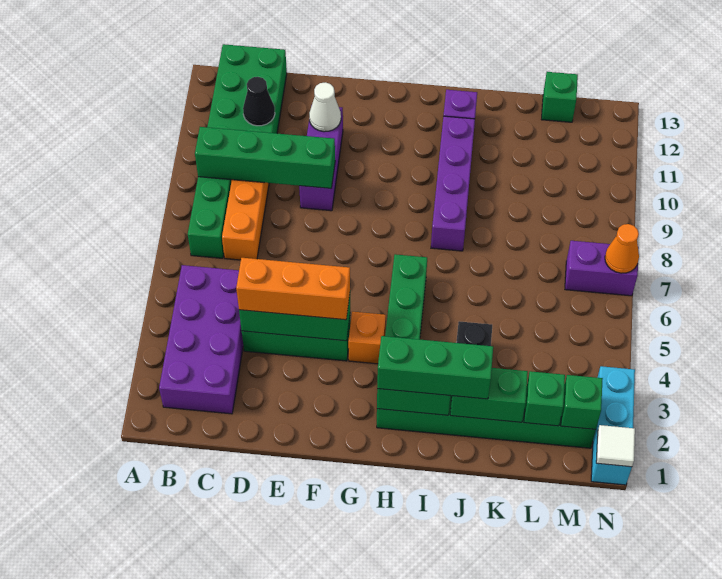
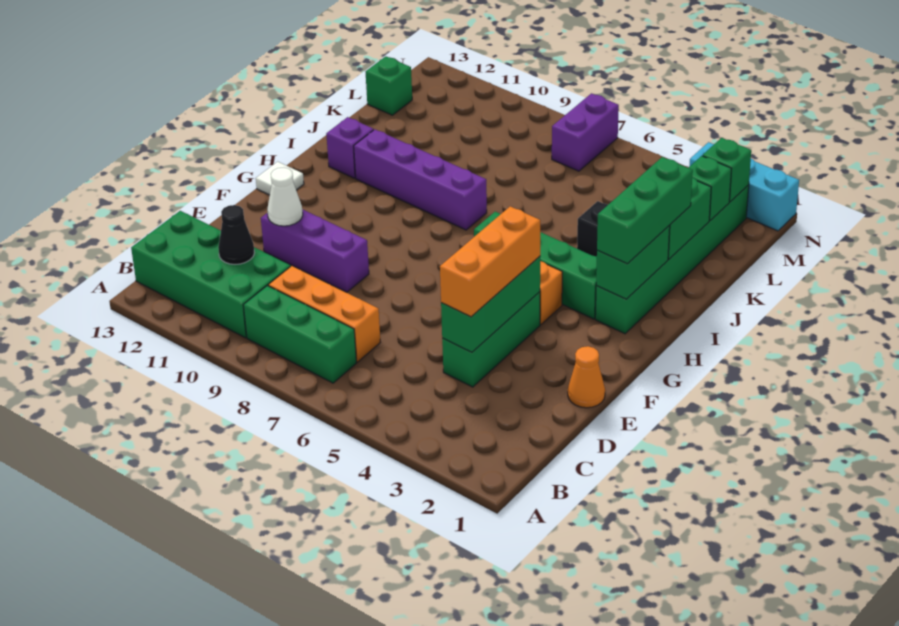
purple brick B2:C5 level 1 -> none
green brick B9:E9 level 2 -> none
white tile N1 level 2 -> white tile G13 level 1
orange cone N7 level 2 -> orange cone E1 level 1

